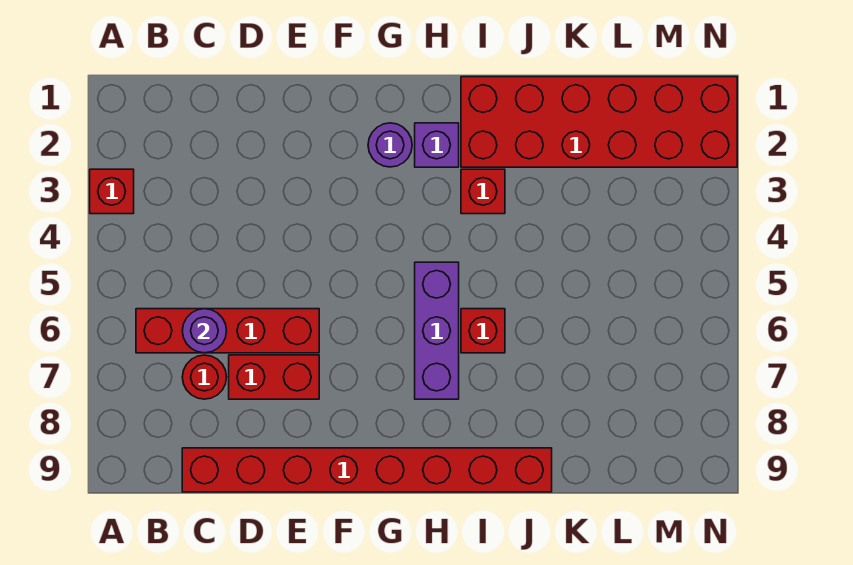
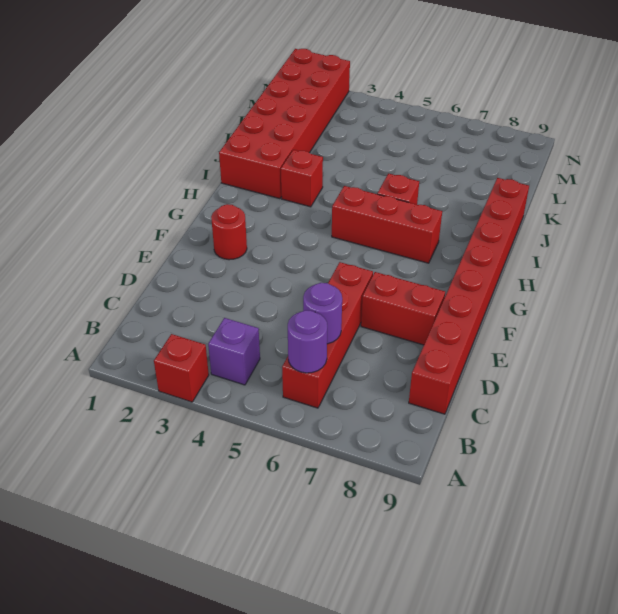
red round brick C7 level 1 -> red round brick F2 level 1
red brick D7:E7 level 1 -> red brick E7:E8 level 1
purple round brick G2 level 1 -> purple round brick B6 level 2
purple brick H2 level 1 -> purple brick B4 level 1
purple brick H5:H7 level 1 -> red brick H5:H7 level 1

